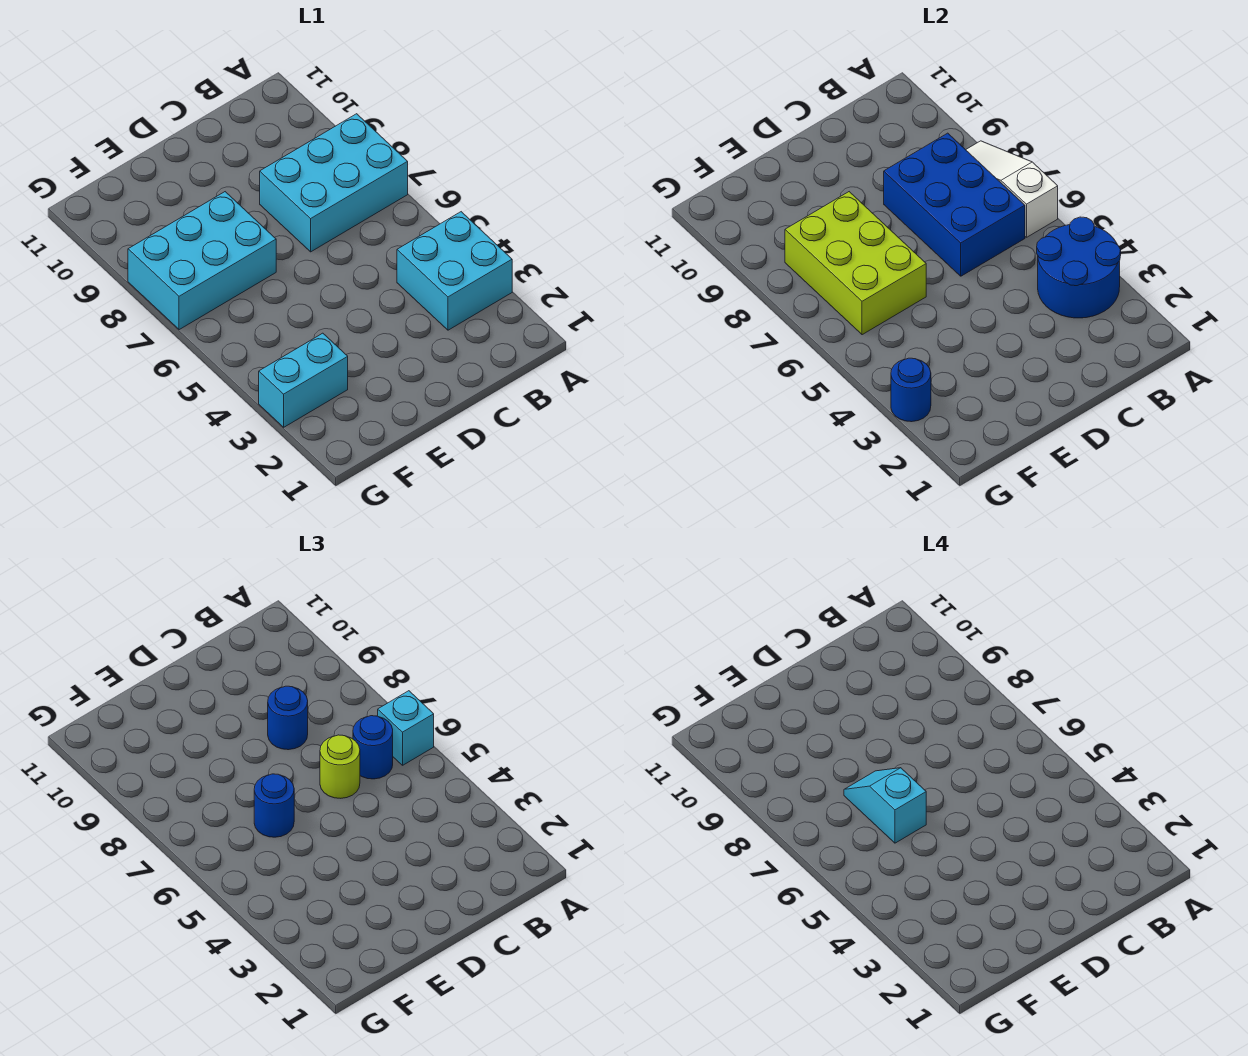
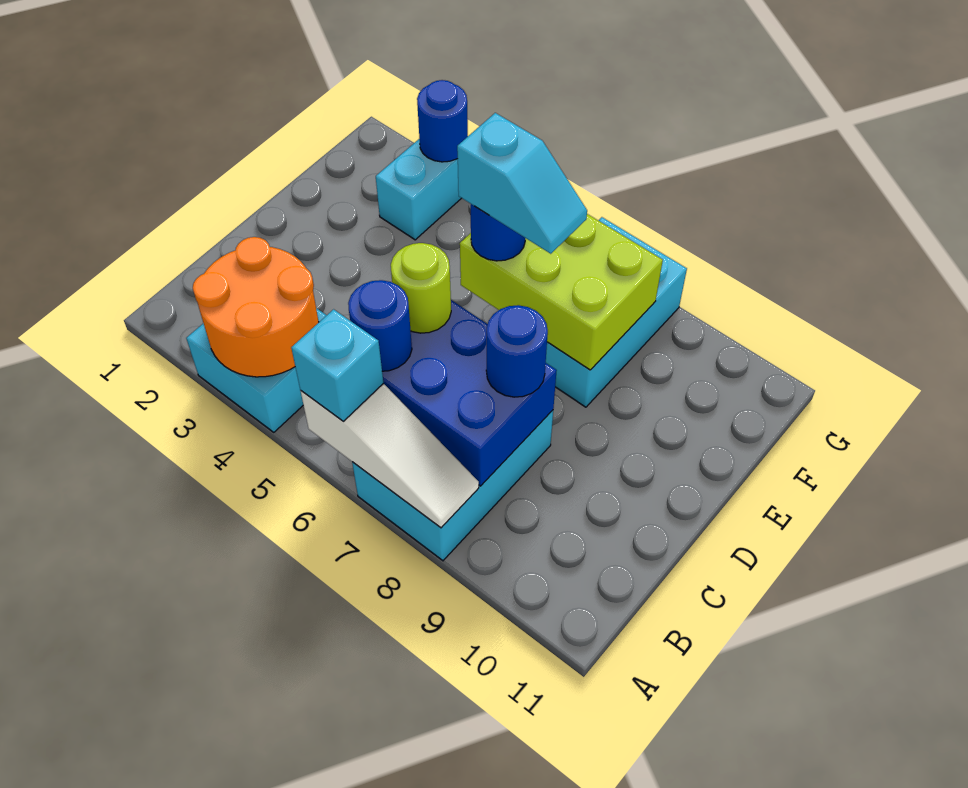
blue round brick A3:B4 level 2 -> orange round brick A3:B4 level 2

